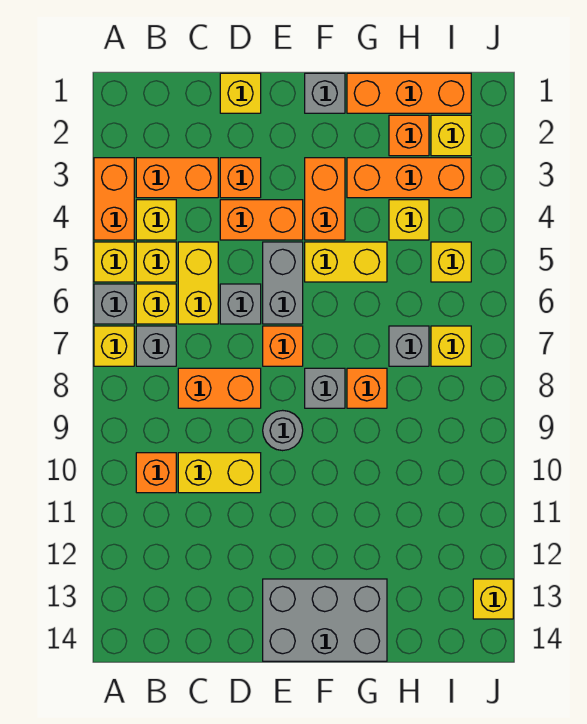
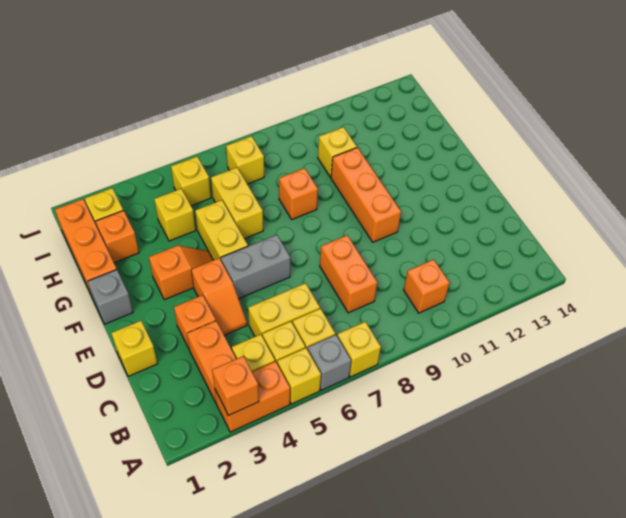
grey brick B7 level 1 -> none
yellow brick C10:D10 level 1 -> yellow brick G6:H6 level 1
orange brick D4:E4 level 1 -> orange slope D4:E4 level 1 top E
grey brick D6 level 1 -> none
orange brick E7 level 1 -> orange brick A3 level 2
grey round brick E9 level 1 -> none
grey brick E13:G14 level 1 -> none
orange brick F3:F4 level 1 -> orange slope F3:F4 level 1 top 3
grey brick F8 level 1 -> none
orange brick G3:I3 level 1 -> orange brick E10:G10 level 1
grey brick H7 level 1 -> none
yellow brick J13 level 1 -> yellow brick H10 level 1

